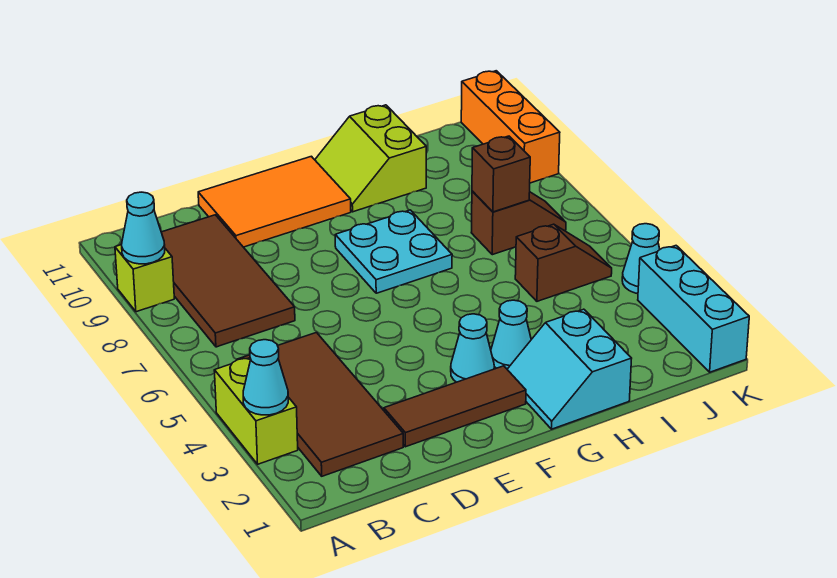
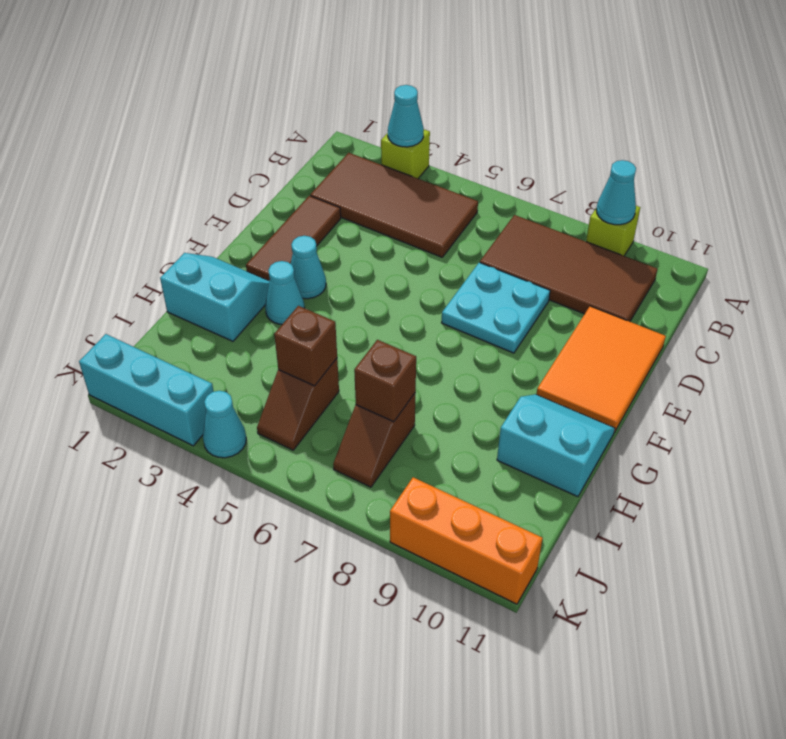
lime brick A3:A4 level 1 -> lime brick A3 level 1
cyan plate F7:G8 level 1 -> cyan plate D7:E8 level 1
lime slope G10:H11 level 1 top H -> cyan slope G10:H11 level 1 top H
none -> brown brick I5 level 2

